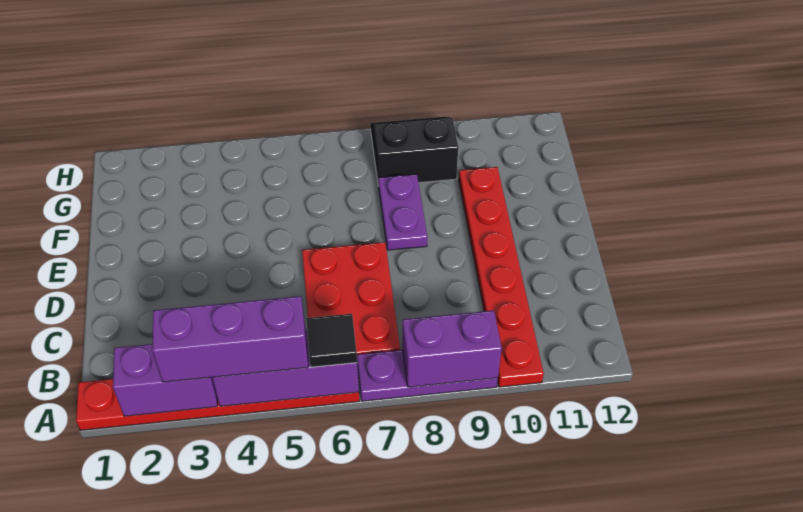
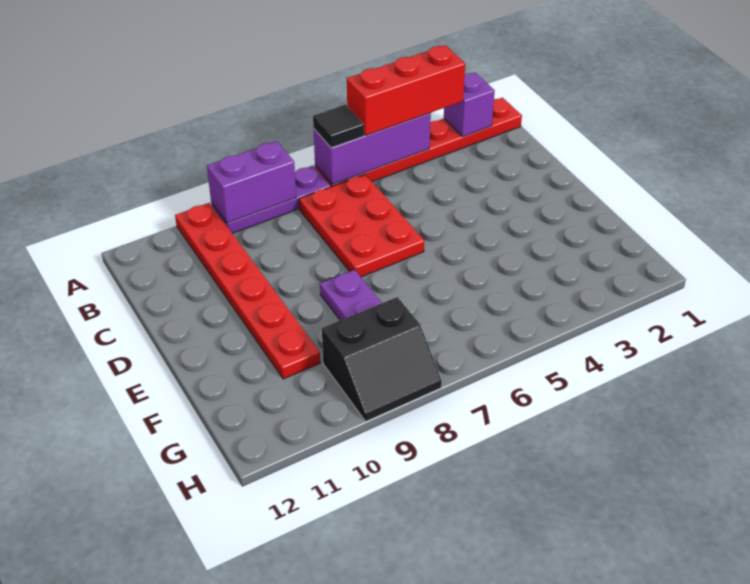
purple brick A2:A3 level 2 -> purple brick A2 level 2
purple brick A3:A5 level 3 -> red brick A3:A5 level 3

